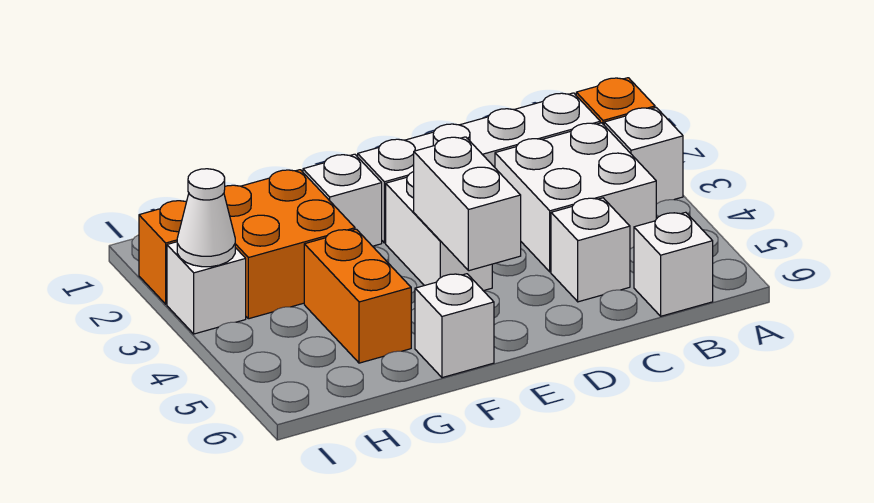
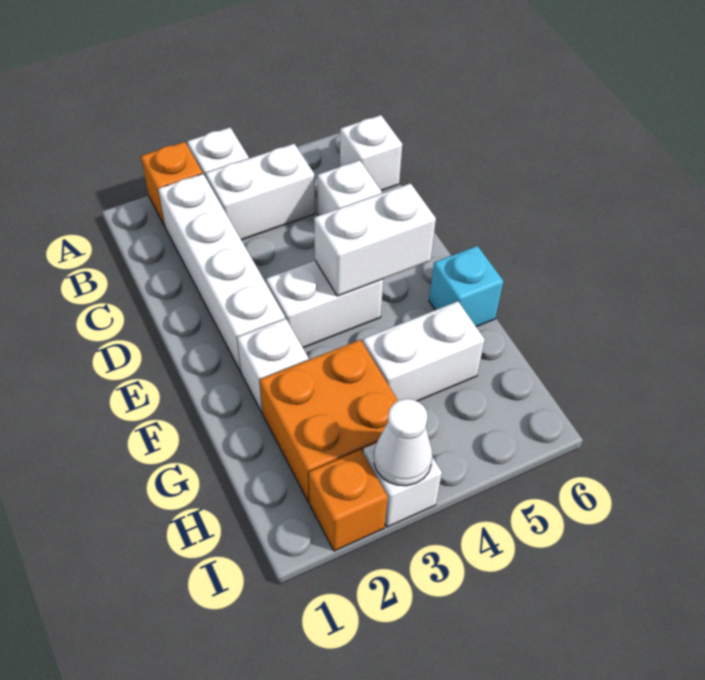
white brick B3:C4 level 1 -> white brick B3:B4 level 1
white brick F6 level 1 -> cyan brick F6 level 1
orange brick G4:G5 level 1 -> white brick G4:G5 level 1

